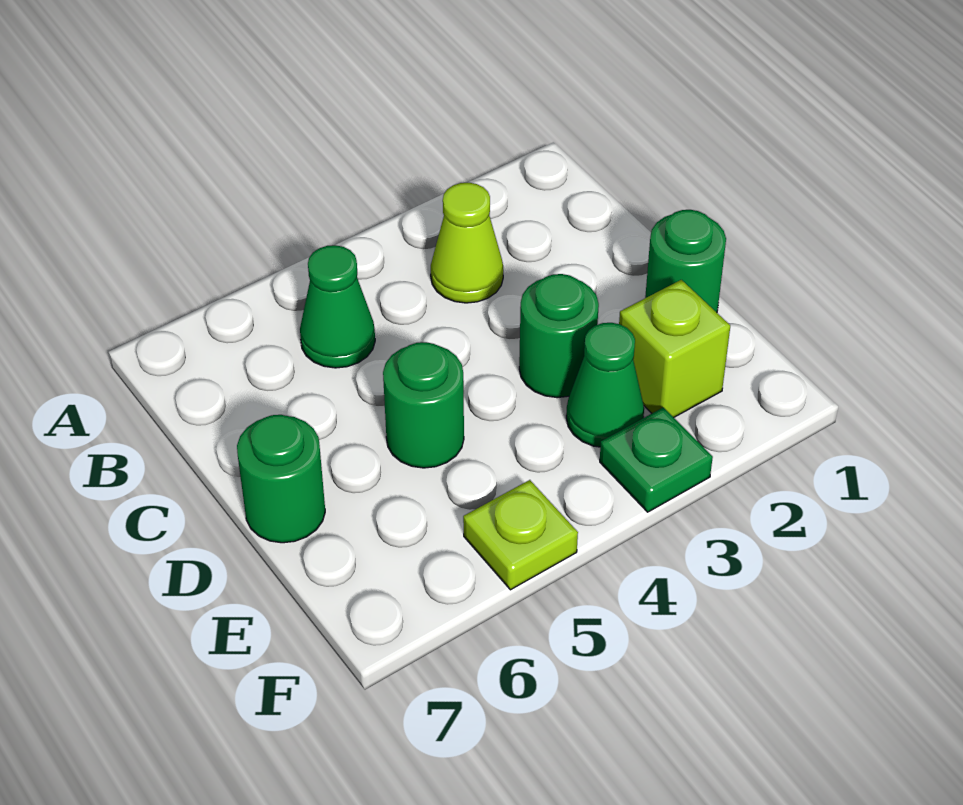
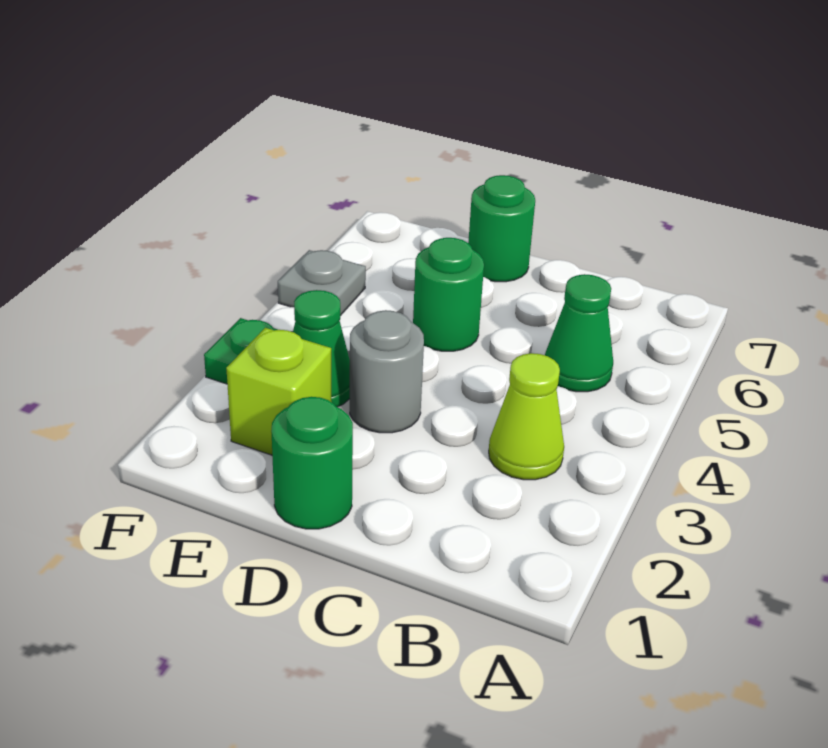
green round brick D3 level 1 -> grey round brick D3 level 1
lime plate F5 level 1 -> grey plate F5 level 1

